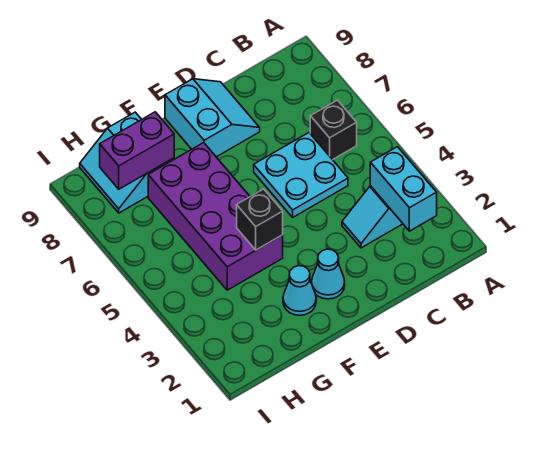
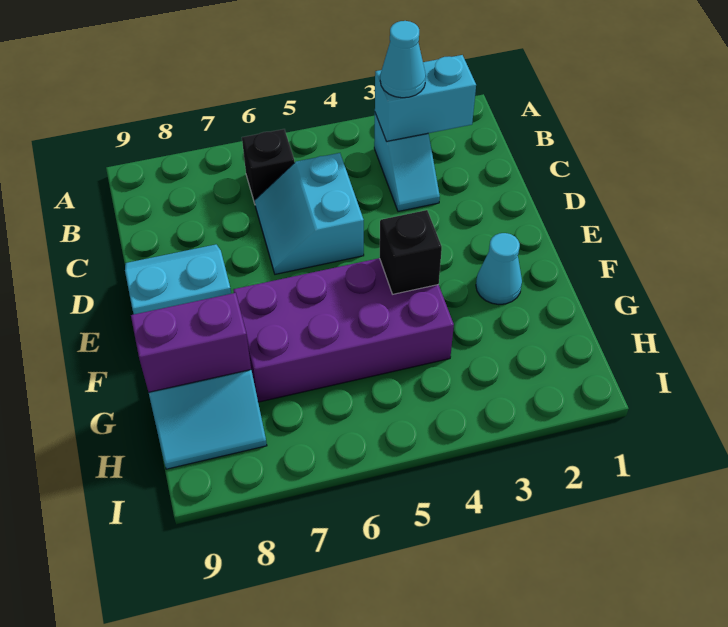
cyan plate C5:D6 level 1 -> cyan slope C5:D6 level 1 top 5
cyan cone E2 level 1 -> cyan cone B3 level 3
purple brick G8:H8 level 2 -> purple brick G8:G9 level 2

